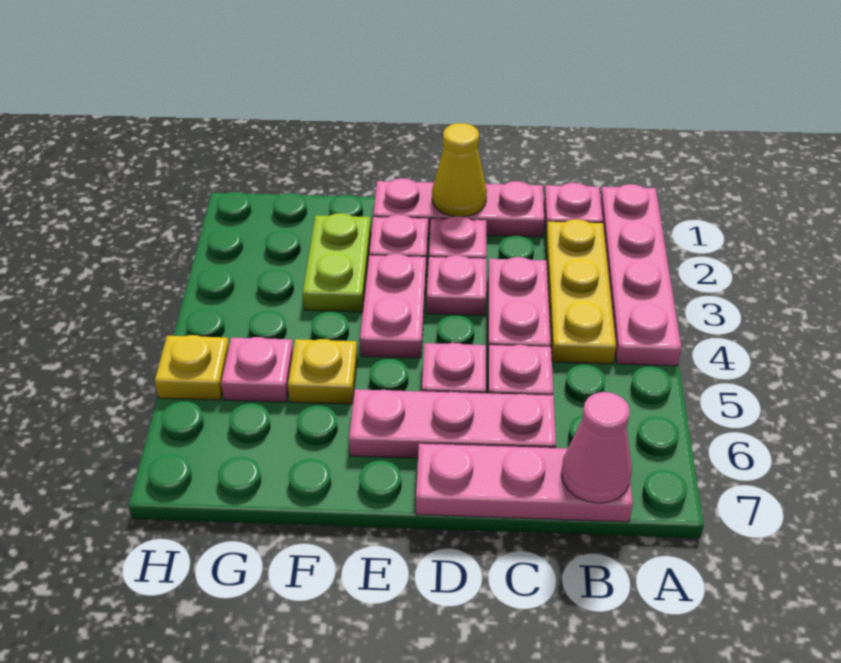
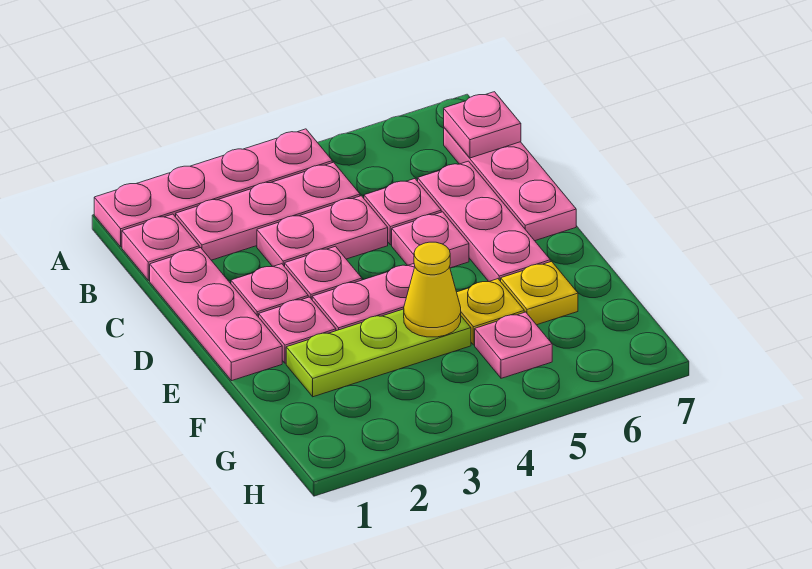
yellow plate B2:B4 level 1 -> pink plate B2:B4 level 1
pink cone B7 level 2 -> pink plate B7 level 2
yellow cone D1 level 2 -> yellow cone F4 level 2
lime plate F2:F3 level 1 -> lime plate F2:F4 level 1
yellow plate H5 level 1 -> yellow plate F6 level 1

